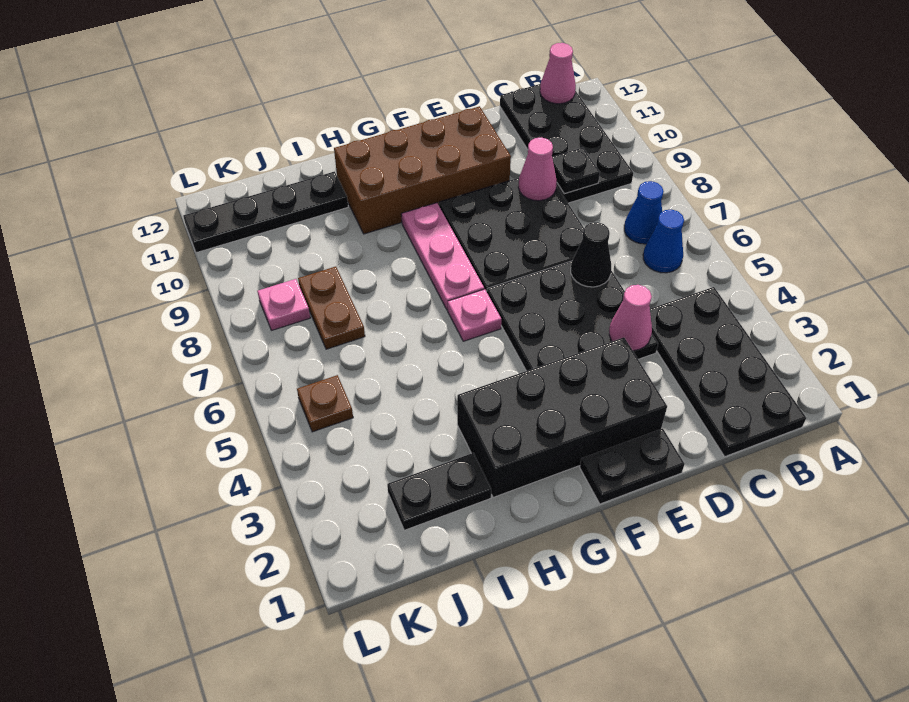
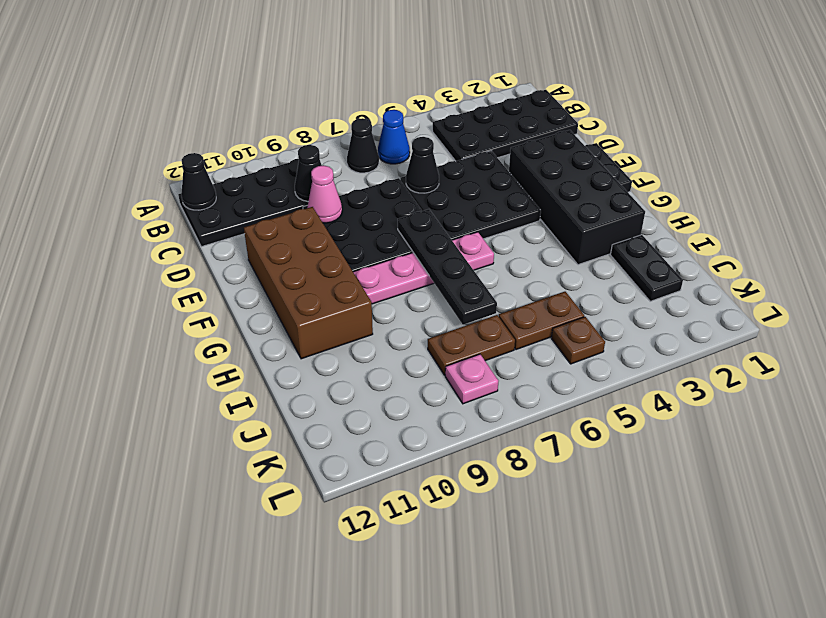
blue cone B7 level 1 -> black cone B7 level 1
pink cone B12 level 2 -> black cone B12 level 2
black plate C9 level 2 -> black cone C9 level 2
pink cone D4 level 2 -> none
black plate I11:L11 level 1 -> black plate F7:I7 level 2
none -> brown plate J5:J6 level 1

